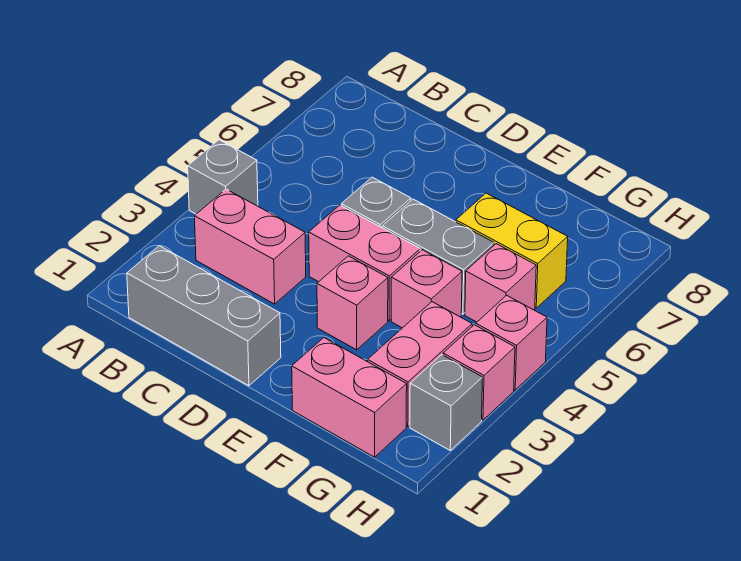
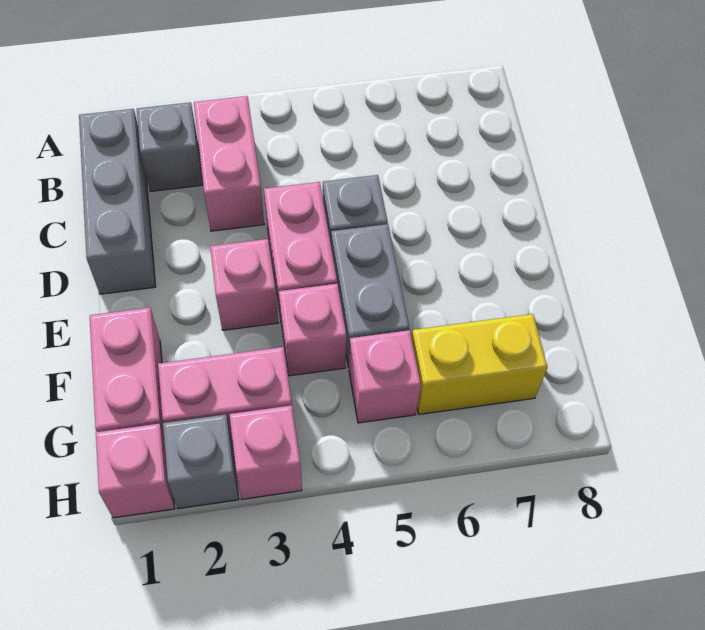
grey brick A4 level 1 -> grey brick B2 level 1
yellow brick F6:G6 level 1 -> yellow brick G6:G7 level 1
pink brick H4 level 1 -> pink brick H1 level 1

